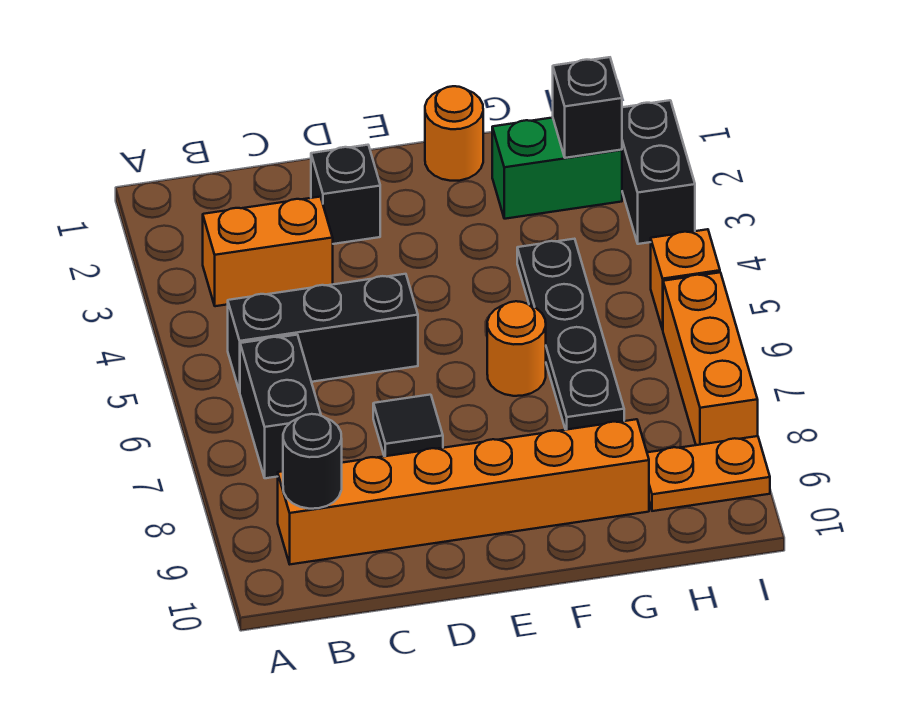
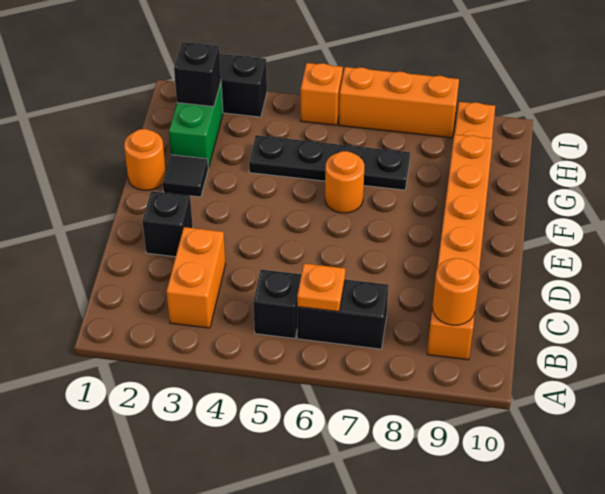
black brick B5:D5 level 1 -> black brick B5 level 1
none -> orange plate B6 level 2
black round brick B9 level 2 -> orange round brick B9 level 2
black tile D7 level 1 -> black tile F2 level 1

